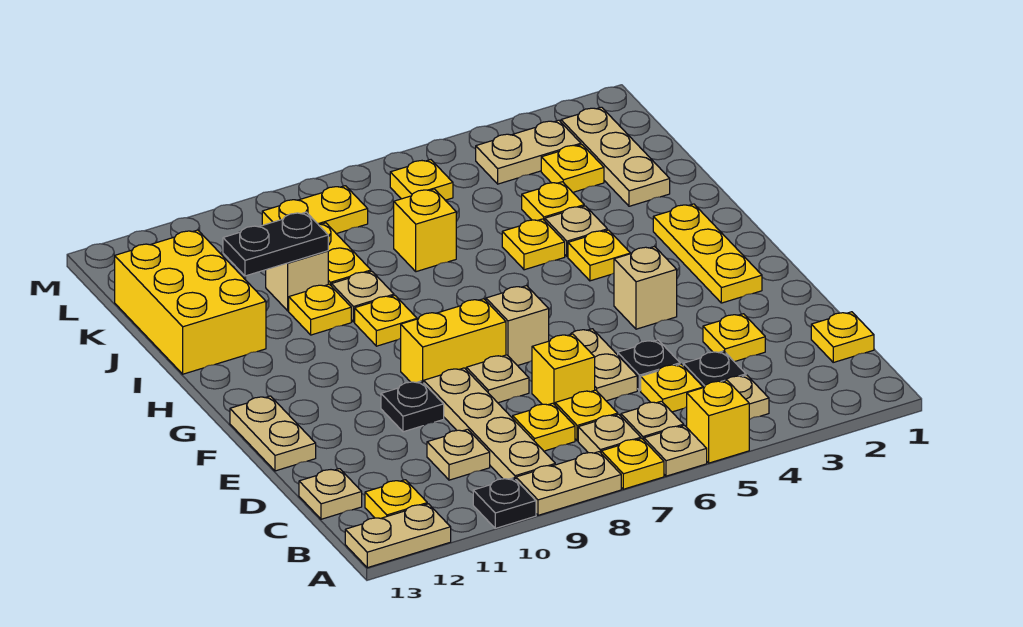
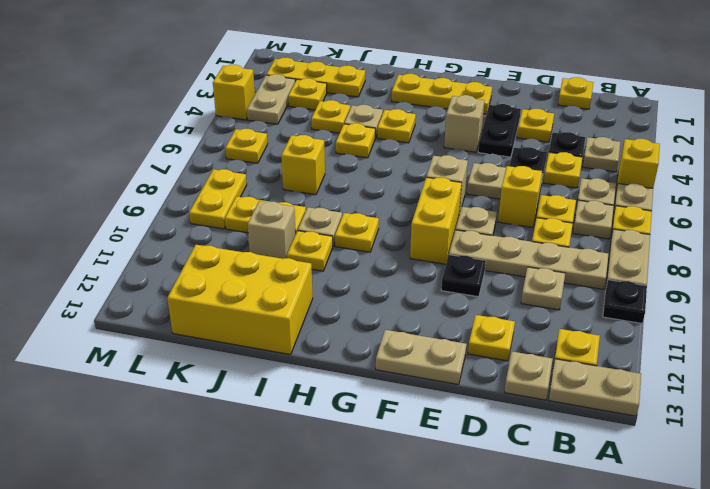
tan plate A12:A13 level 1 -> tan plate A13:B13 level 1
none -> yellow plate D12 level 1
tan plate J2:L2 level 1 -> yellow plate J2:L2 level 1
black plate J10:J11 level 2 -> black plate E3:E4 level 1
none -> yellow brick M4 level 1

